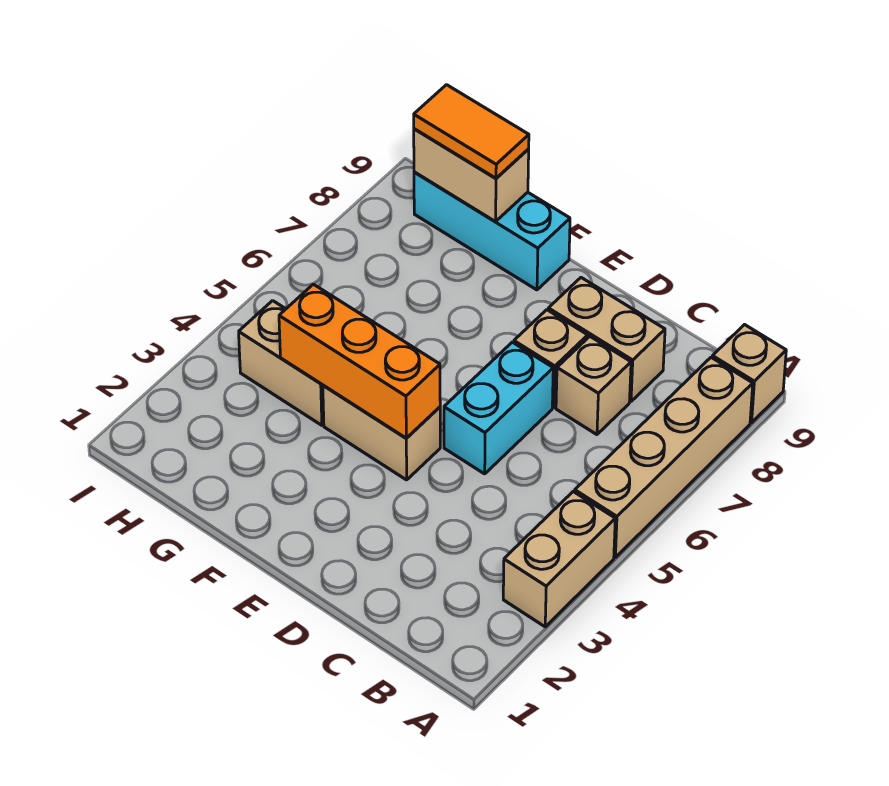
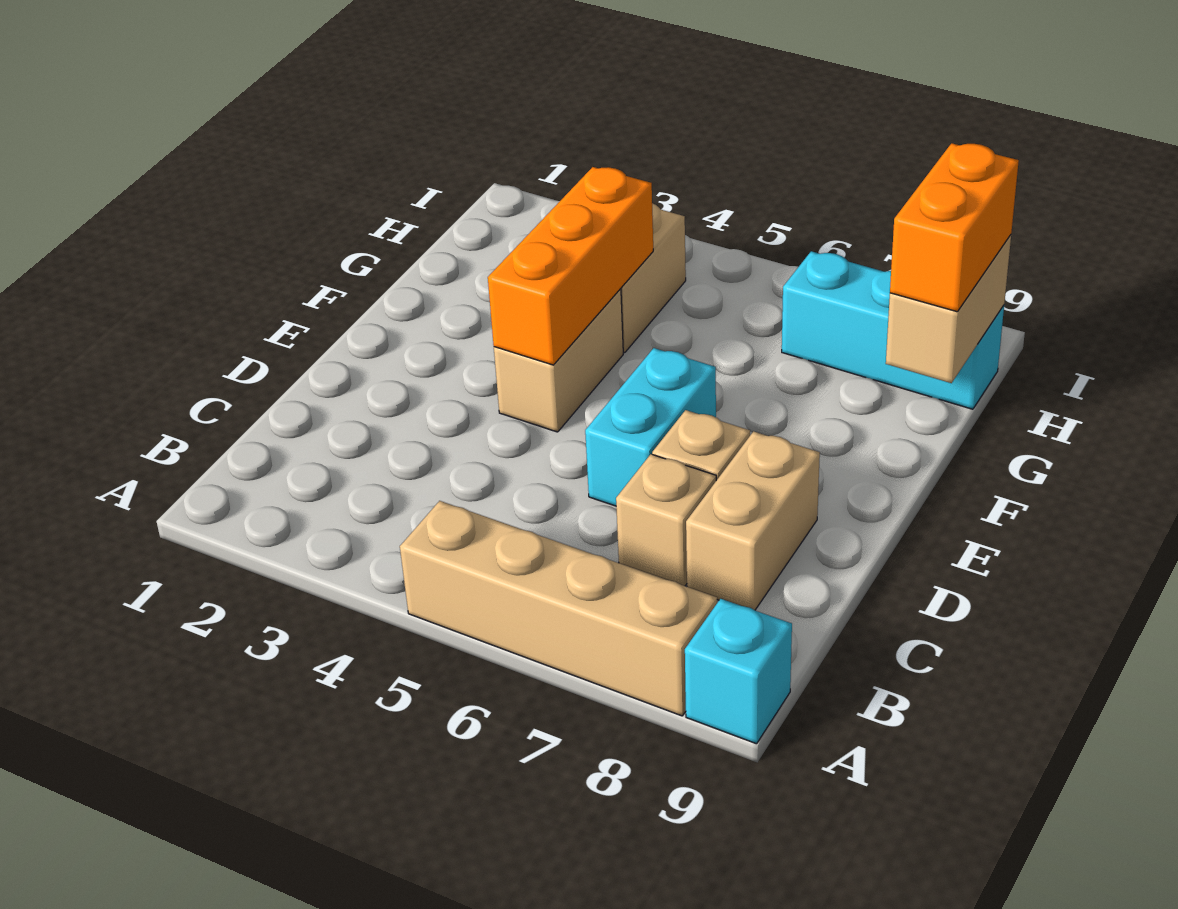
tan brick A3:A4 level 1 -> none
tan brick A9 level 1 -> cyan brick A9 level 1
cyan brick D5:D6 level 1 -> cyan brick D6:E6 level 1
cyan brick F9:H9 level 1 -> cyan brick H7:H9 level 1
orange tile G9:H9 level 3 -> orange brick G9:H9 level 3

